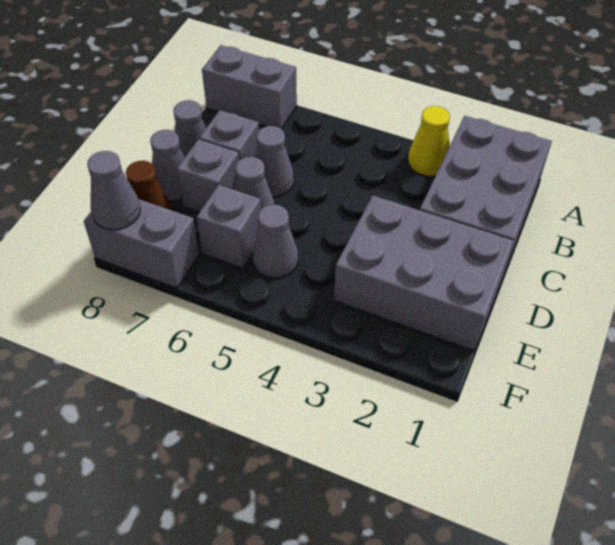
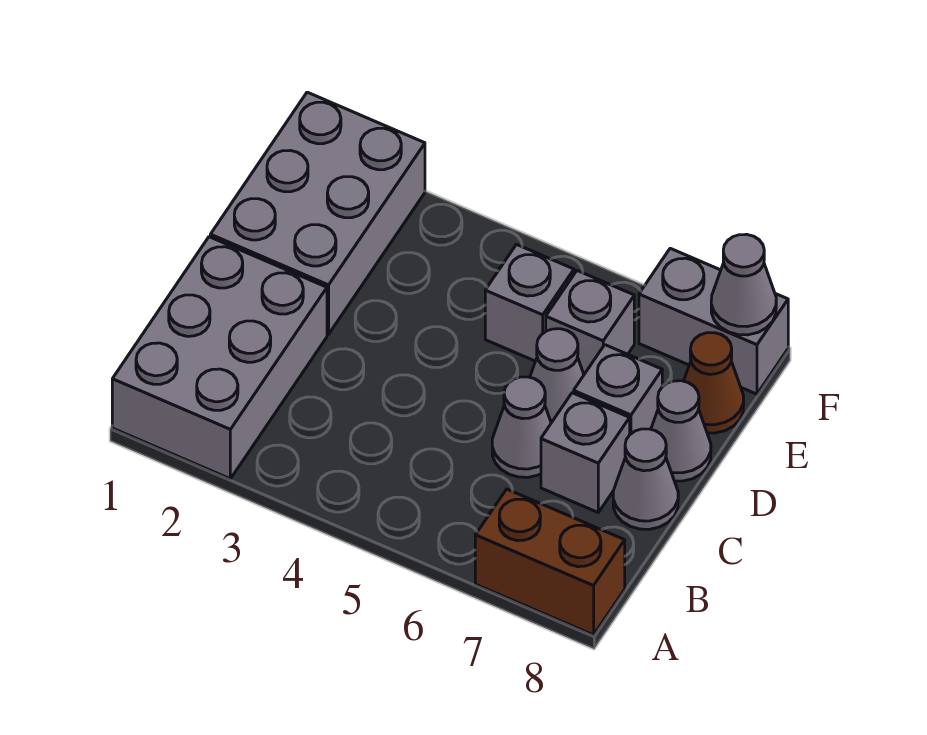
yellow cone A3 level 1 -> none
grey brick A7:A8 level 1 -> brown brick A7:A8 level 1
grey brick D1:E3 level 1 -> grey brick D1:F2 level 1
grey cone E5 level 1 -> grey brick E5 level 1

